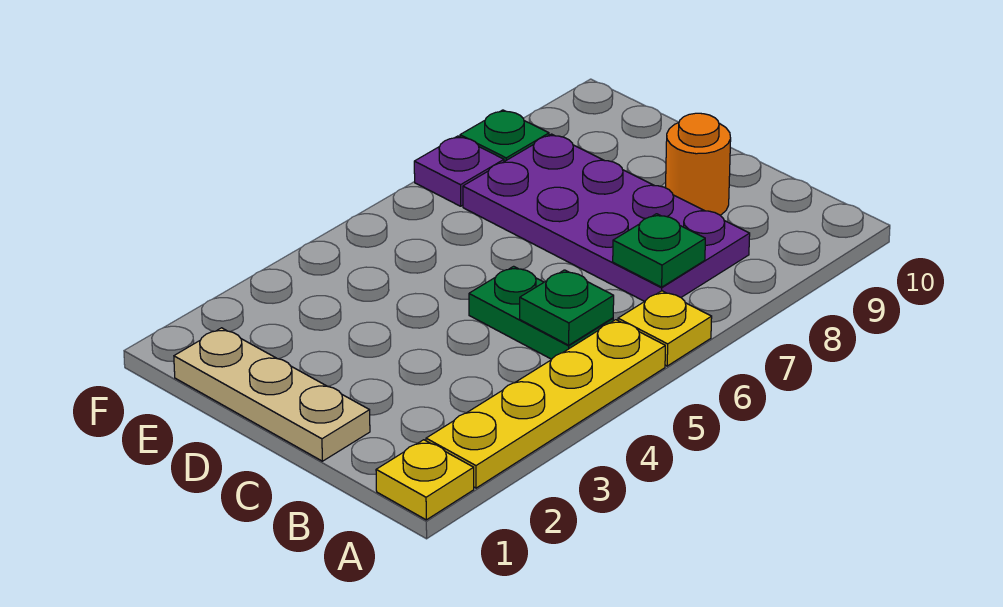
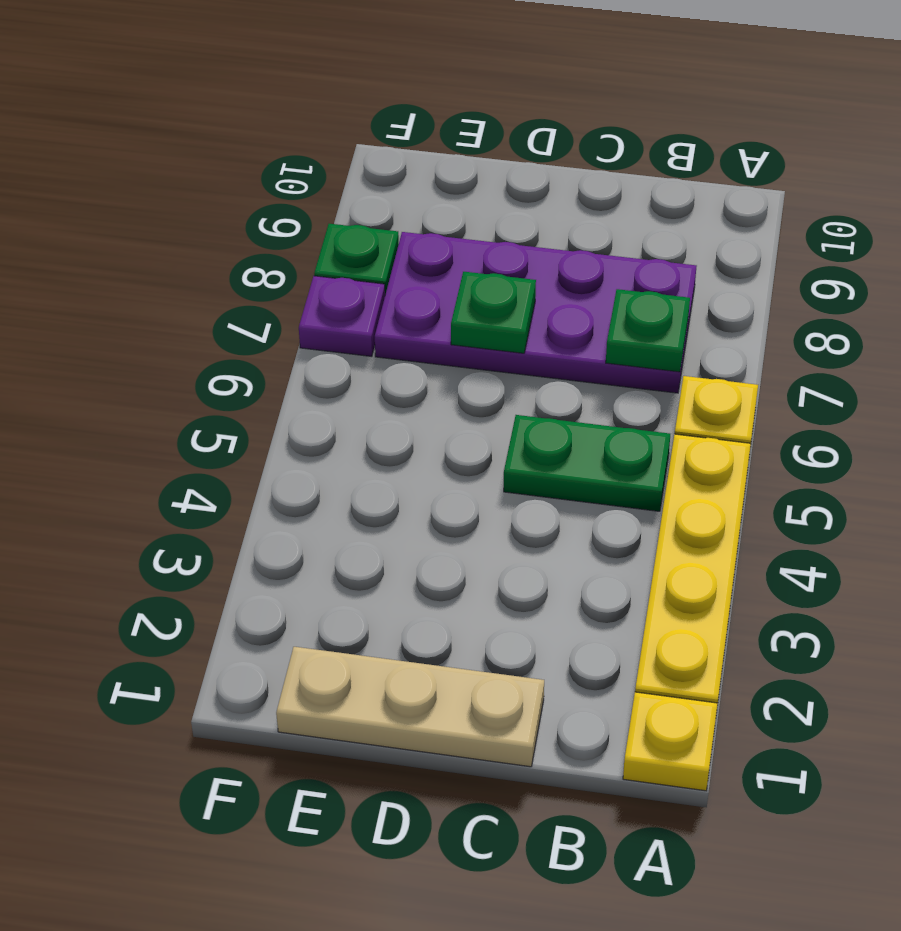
green plate B5 level 2 -> green plate D7 level 2
orange round brick C9 level 1 -> none

